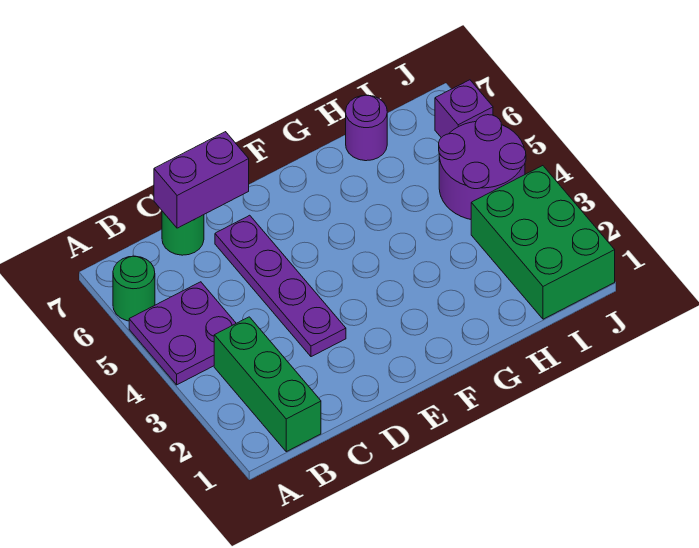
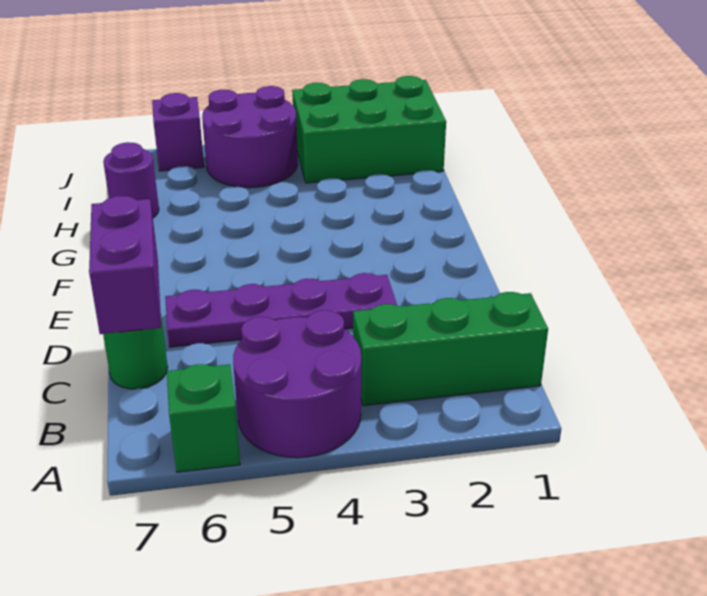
purple plate A4:B5 level 1 -> purple round brick A4:B5 level 1
green round brick A6 level 1 -> green brick A6 level 1

